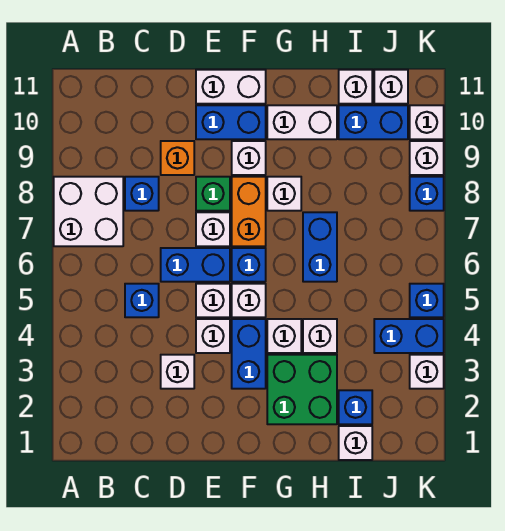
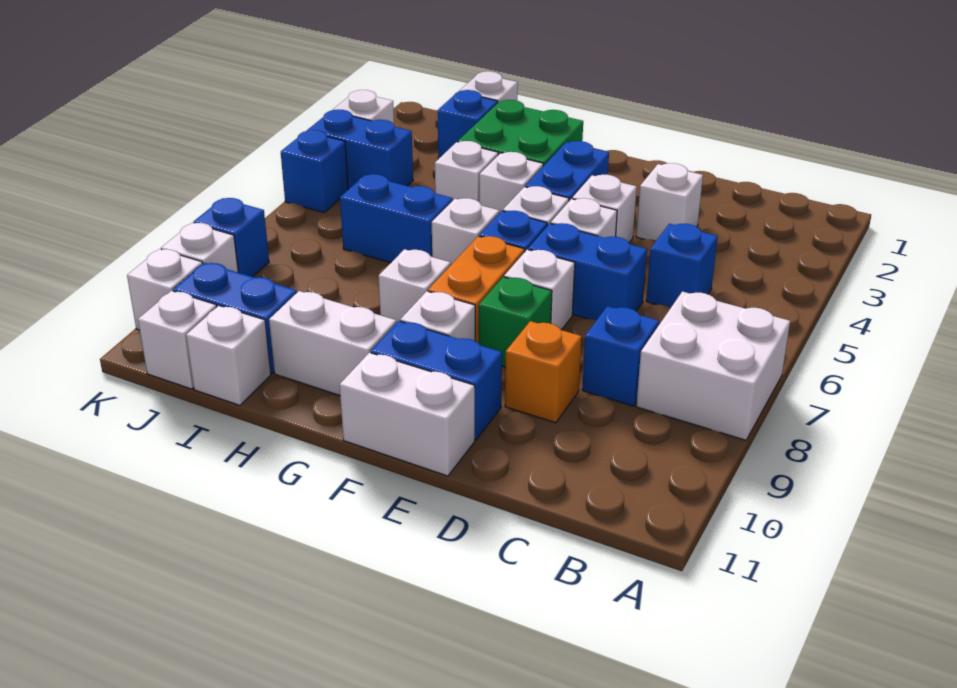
none -> white brick G6 level 1
blue brick H6:H7 level 1 -> blue brick H6:I6 level 1

